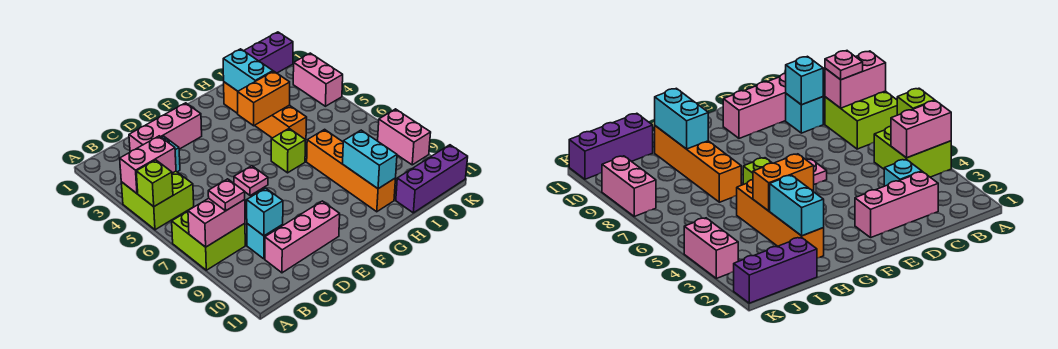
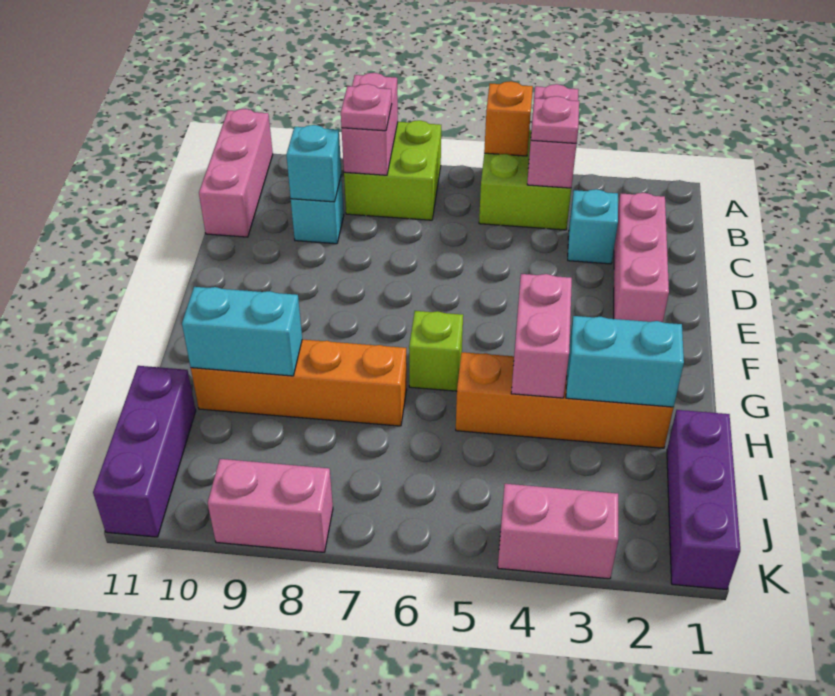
lime brick A5 level 2 -> orange brick A5 level 2
pink brick C10:E10 level 1 -> pink brick A11:C11 level 1
pink plate E6 level 1 -> pink plate B4 level 3
orange brick G4:H4 level 2 -> pink brick G4:H4 level 2

